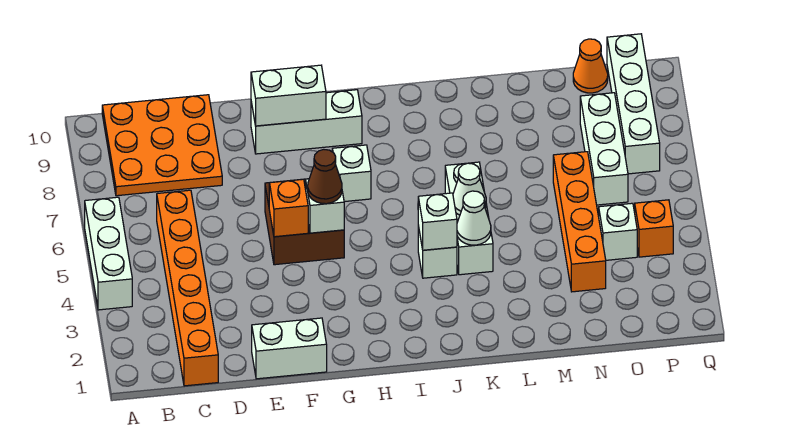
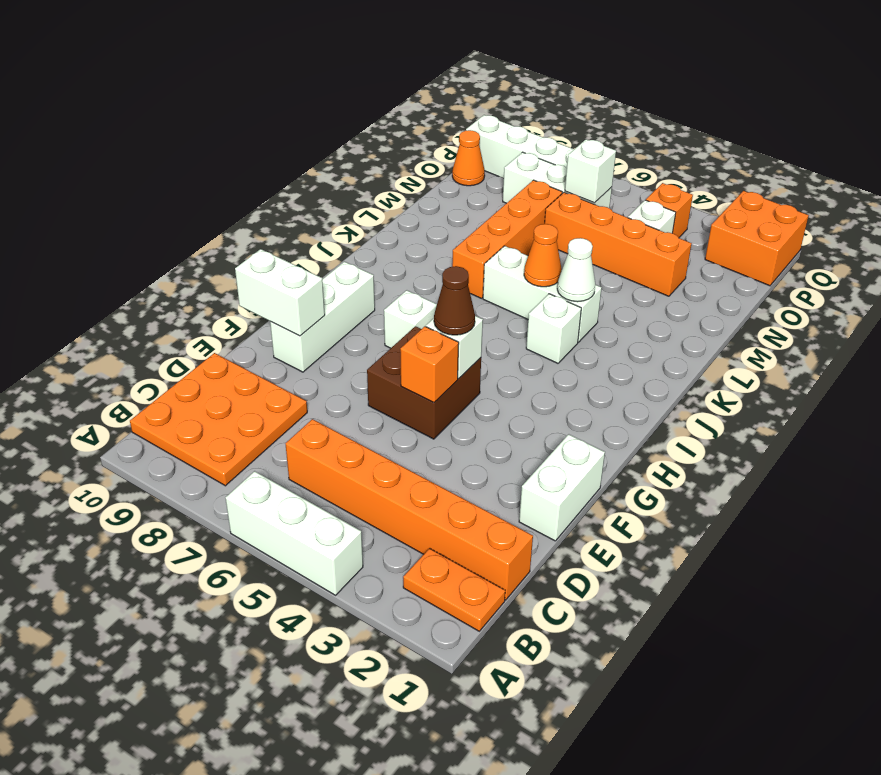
none -> orange plate B1:B2 level 1
white brick F9:G9 level 2 -> white brick F9:F10 level 2
white brick J4 level 2 -> white brick O6 level 2
white cone K5 level 2 -> orange cone K5 level 2
none -> orange brick K7:N7 level 1
none -> orange brick P1:Q2 level 1

